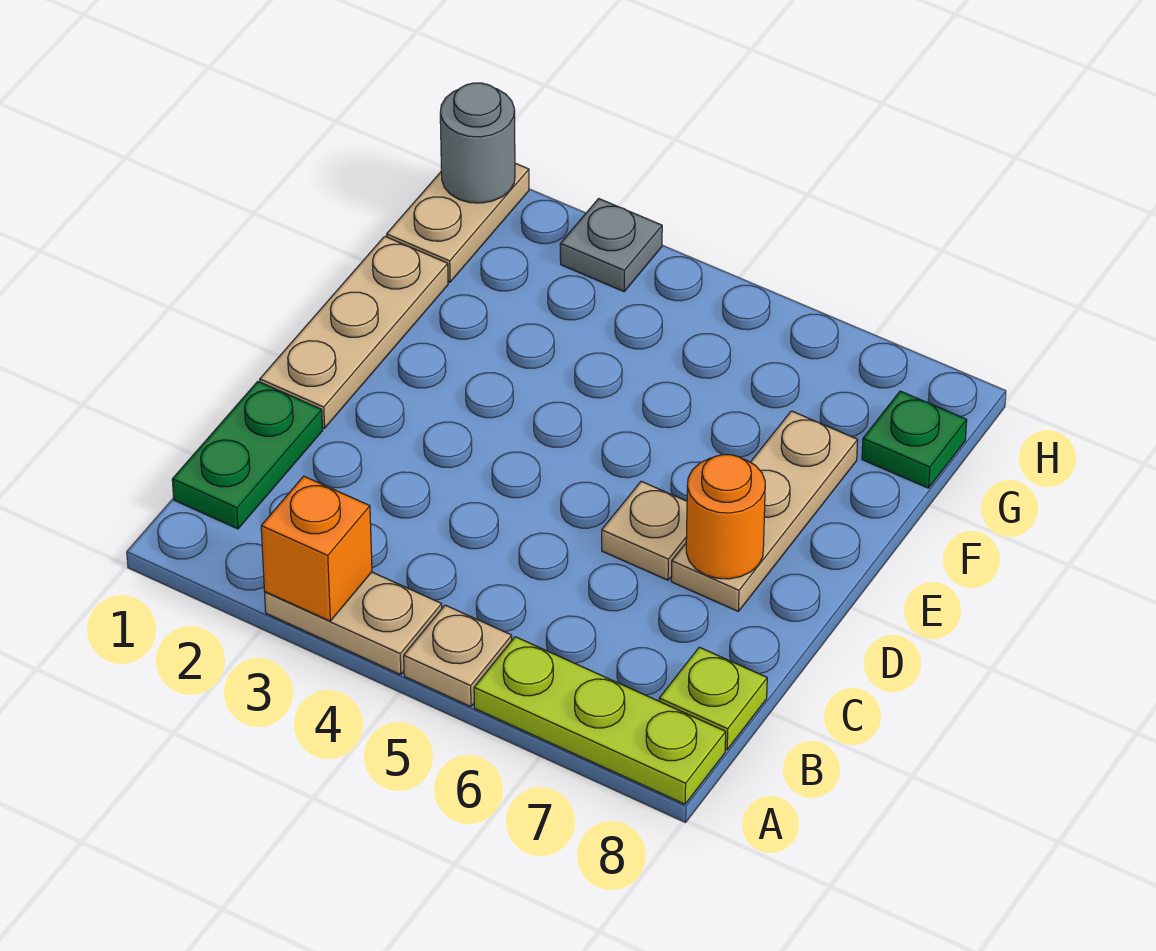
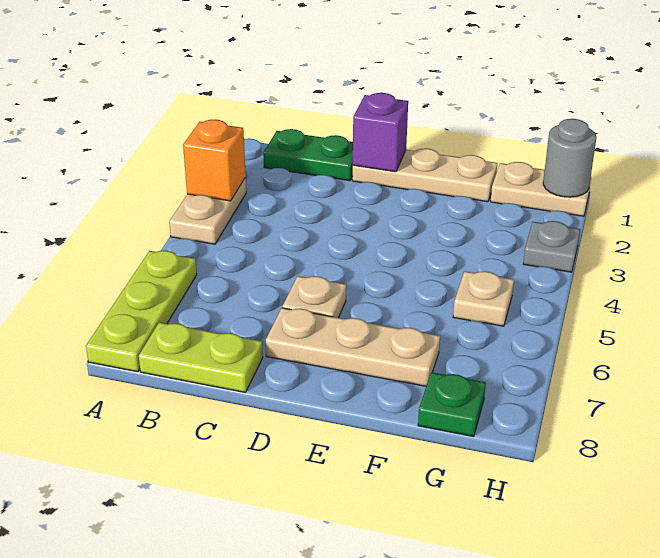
tan plate A5 level 1 -> tan plate G5 level 1
lime plate B8 level 1 -> lime plate B8:C8 level 1
none -> purple brick D1 level 2
orange round brick D7 level 2 -> none

